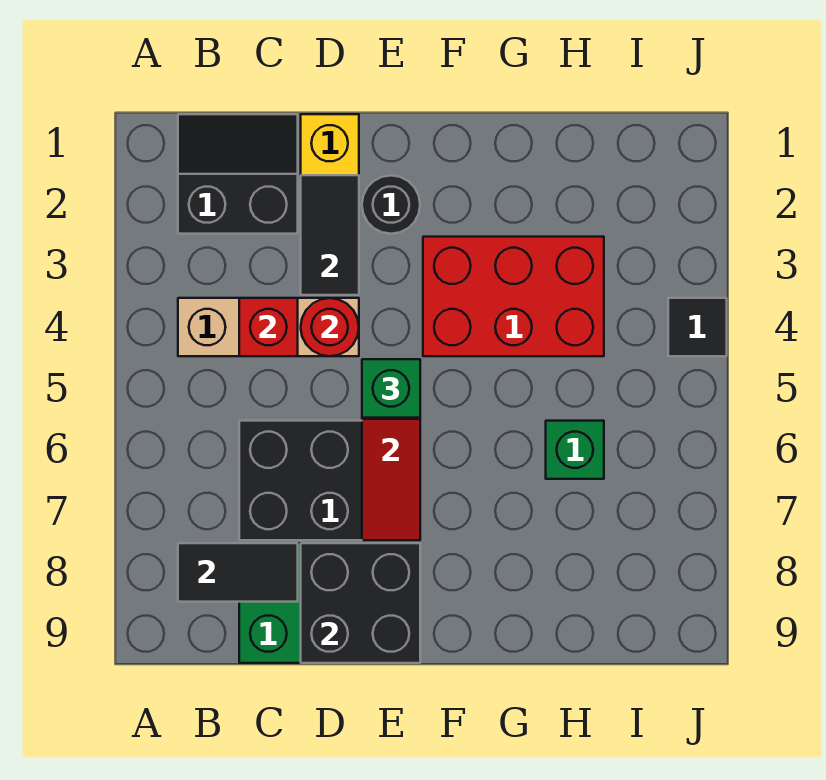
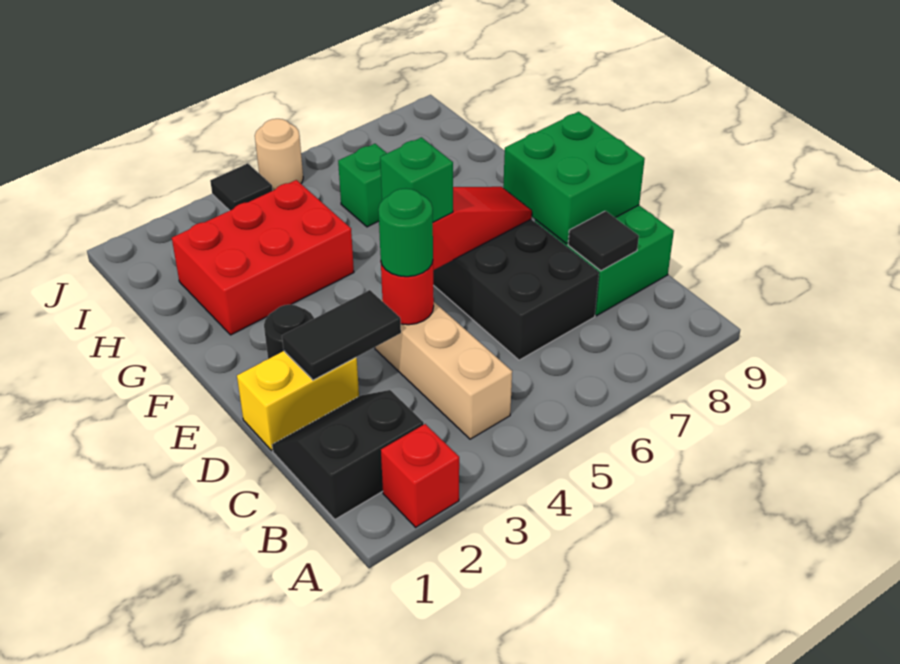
black slope B1:C2 level 1 top 2 -> black slope B1:C2 level 1 top B
black tile B8:C8 level 2 -> black tile C8 level 2
red brick C4 level 2 -> red brick A2 level 1
none -> green round brick D4 level 3
black brick D8:E9 level 2 -> green brick D8:E9 level 2
red brick F3:H4 level 1 -> red brick G2:H4 level 1
none -> tan round brick J5 level 1

